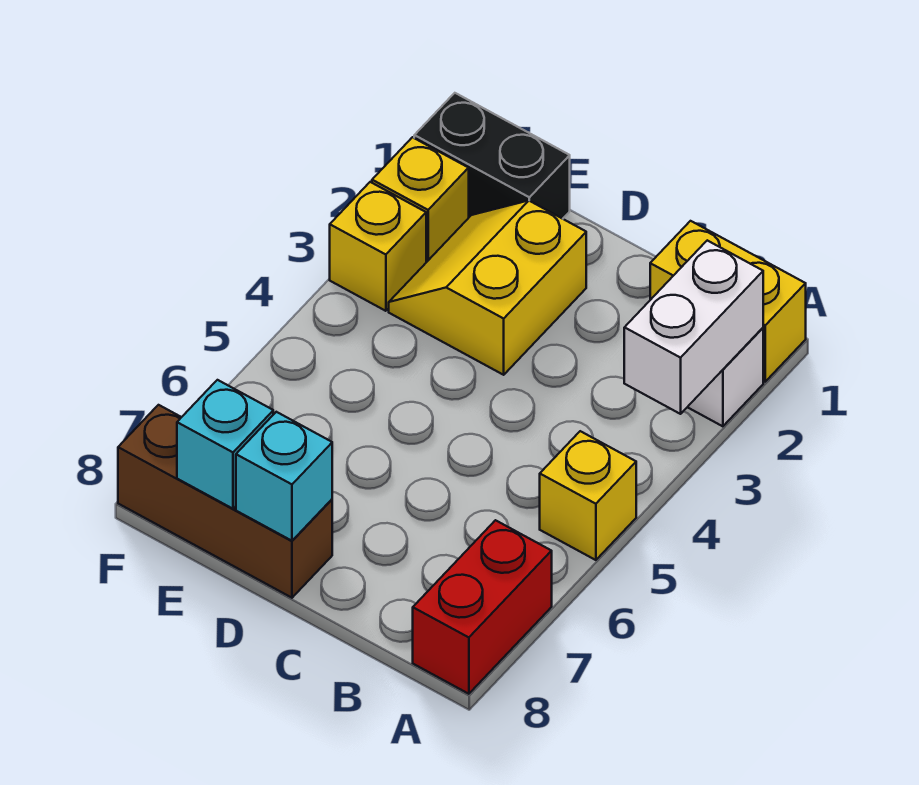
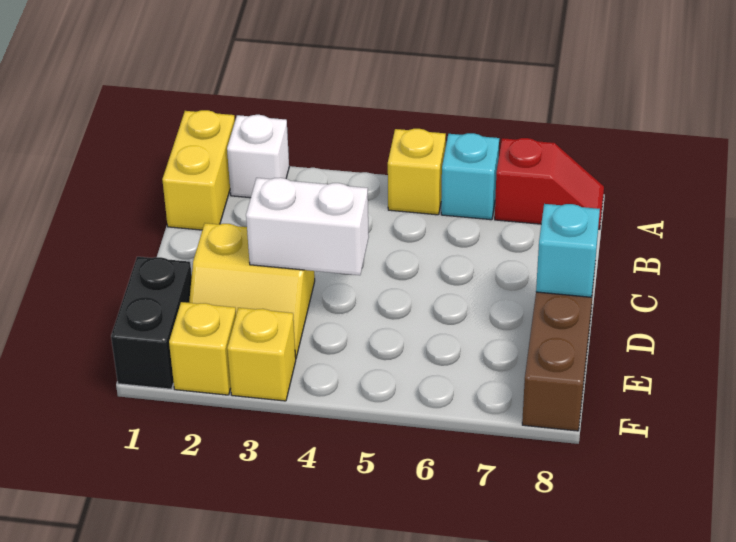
white brick A2:A3 level 2 -> white brick D3:D4 level 2
red brick A7:A8 level 1 -> red slope A7:A8 level 1 top 7
cyan brick E8 level 2 -> cyan brick A6 level 1

